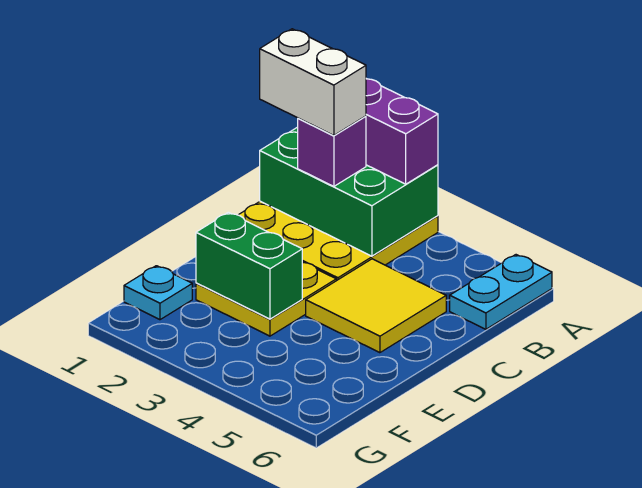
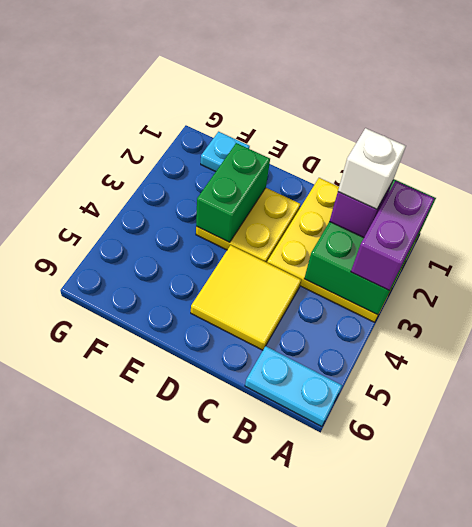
white brick B1:B2 level 4 -> white brick B2 level 4

